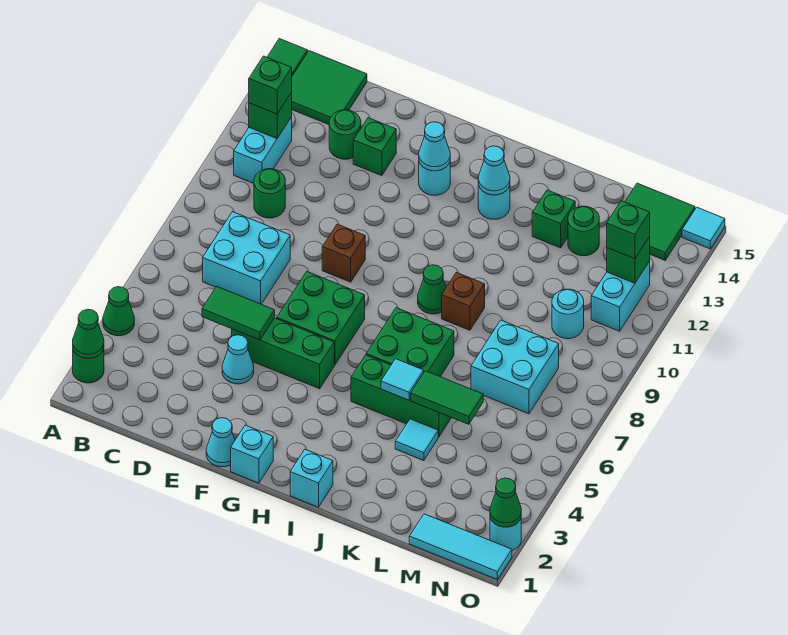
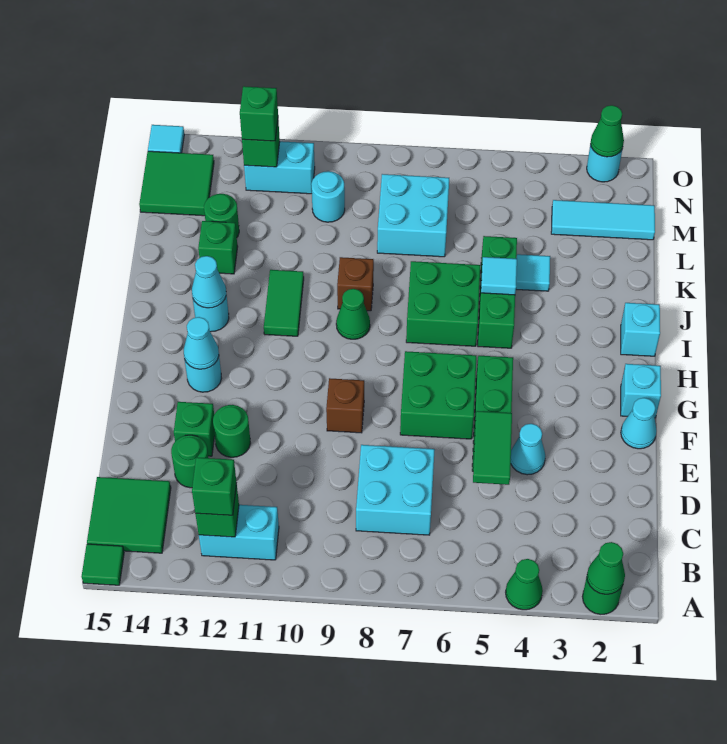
green round brick C10 level 1 -> green round brick E12 level 1
green tile K5:L5 level 2 -> green tile I11:J11 level 1
cyan tile M1:O1 level 1 -> cyan tile M1:M3 level 1

